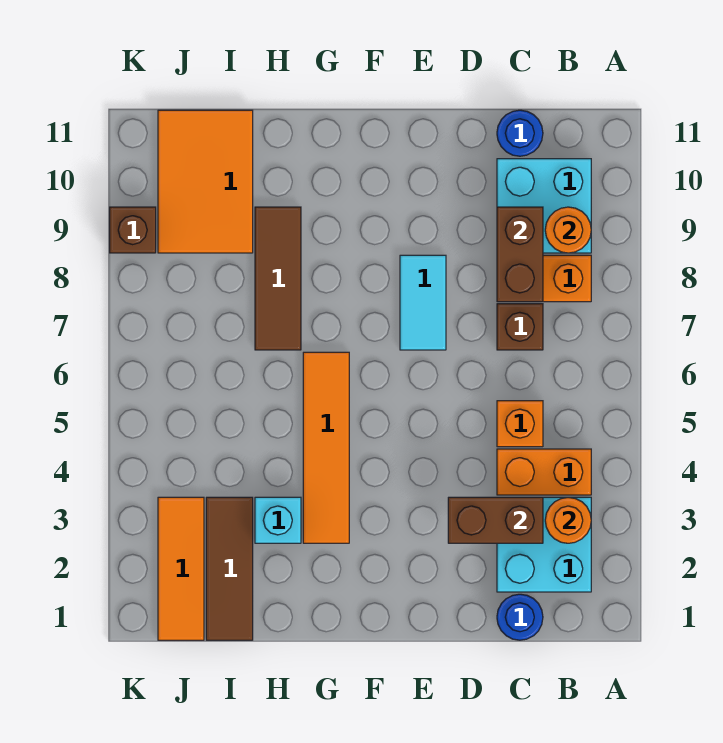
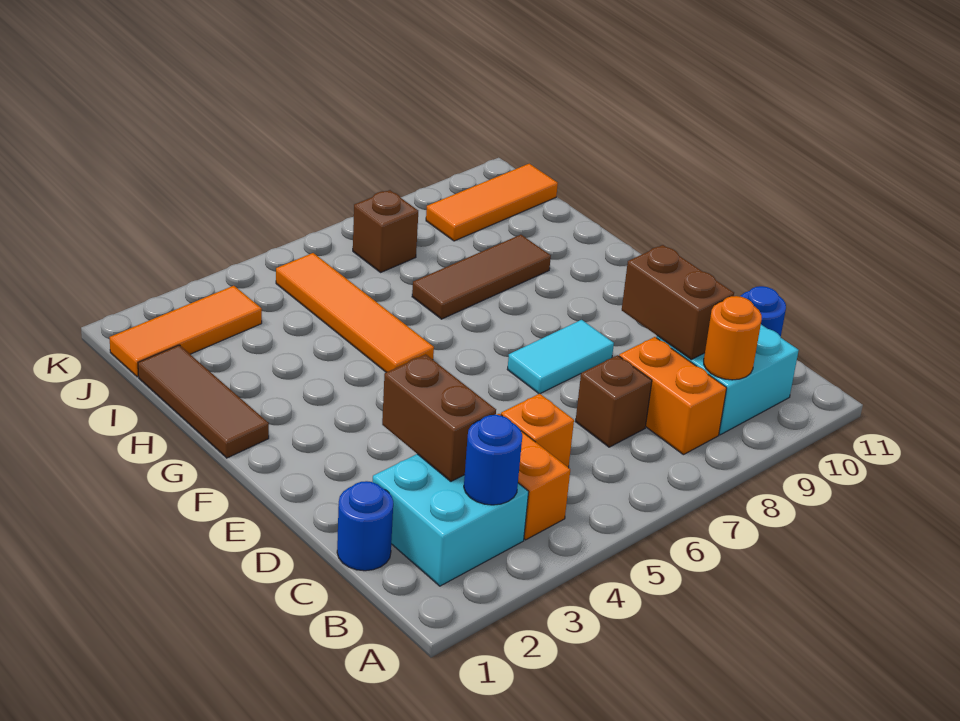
orange round brick B3 level 2 -> blue round brick B3 level 2
brown brick C8:C9 level 2 -> brown brick C9:D9 level 2
orange tile G3:G6 level 1 -> orange tile G5:J5 level 1
cyan brick H3 level 1 -> none
brown tile I1:I3 level 1 -> brown tile G1:I1 level 1
orange tile I9:J11 level 1 -> orange tile J9:J11 level 1
brown brick K9 level 1 -> brown brick J7 level 1

